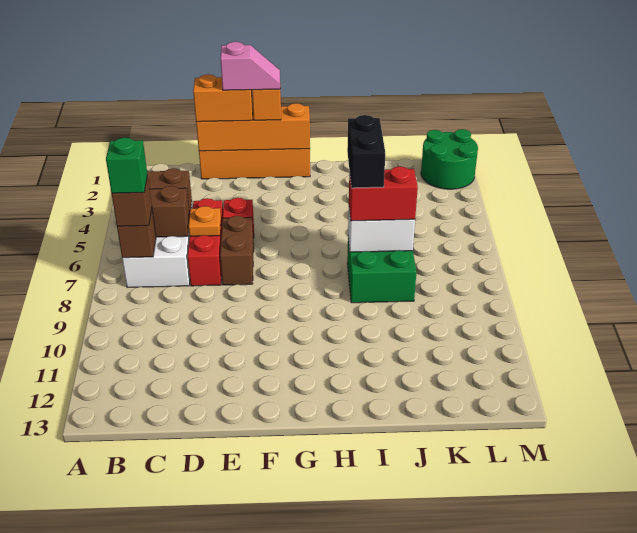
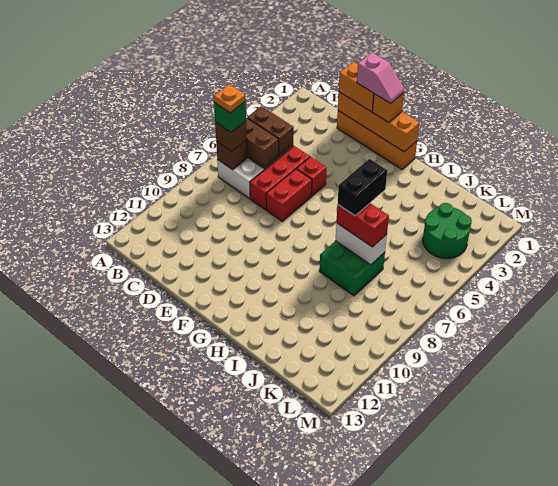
orange plate D6 level 2 -> orange plate B7 level 5
brown brick E6:E7 level 1 -> red brick E6:E7 level 1
green round brick L1:M2 level 1 -> green round brick K3:L4 level 1

